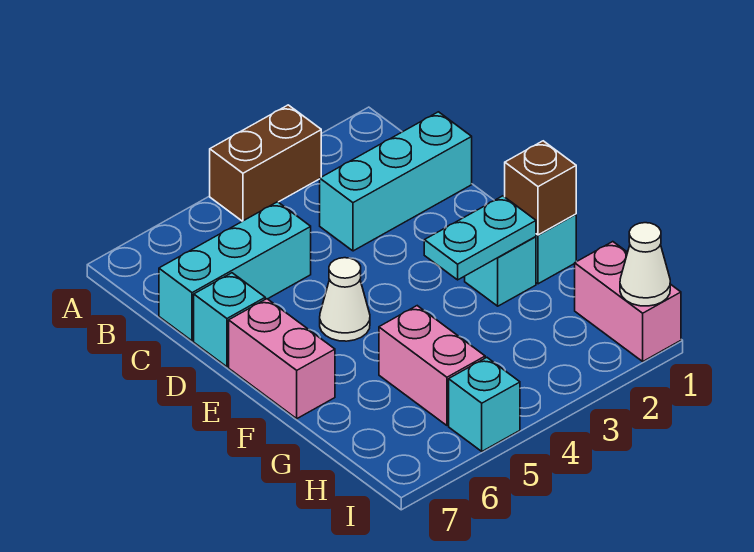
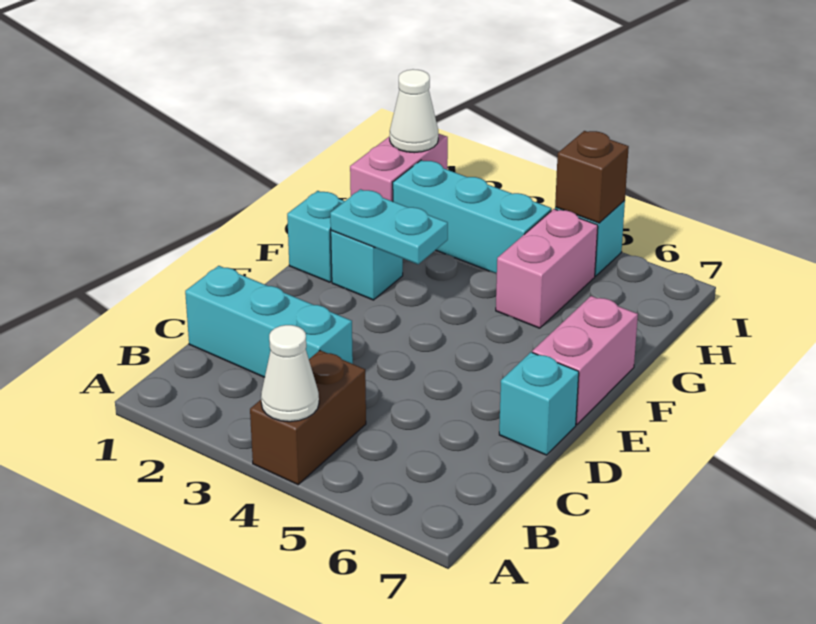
brown brick A3:A4 level 1 -> brown brick A4:B4 level 1
cyan brick C5:C7 level 1 -> cyan brick H2:H4 level 1
white cone E5 level 1 -> white cone A4 level 2
brown brick F1 level 2 -> brown brick I5 level 2

